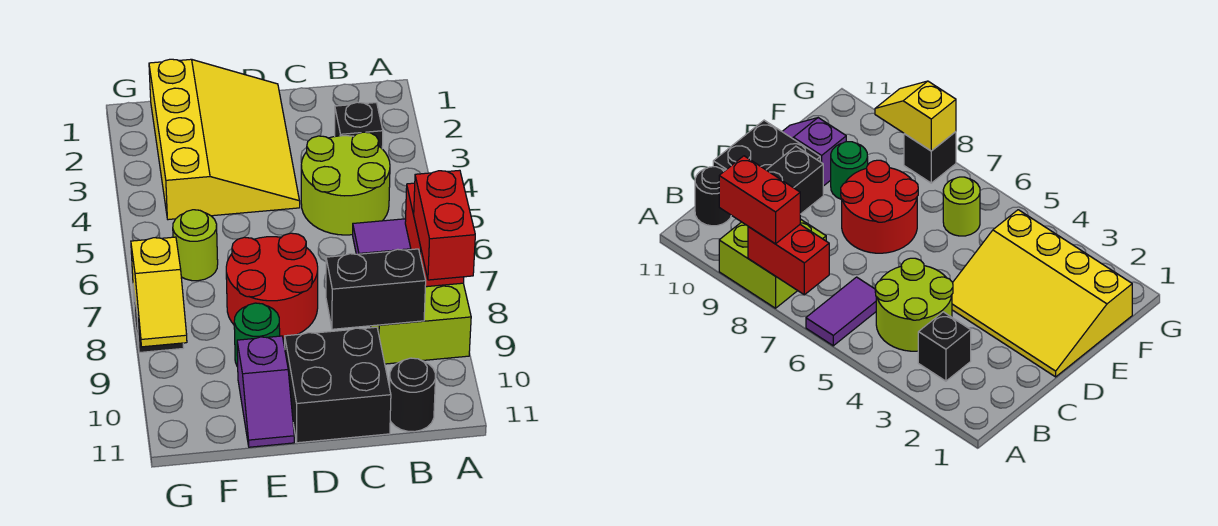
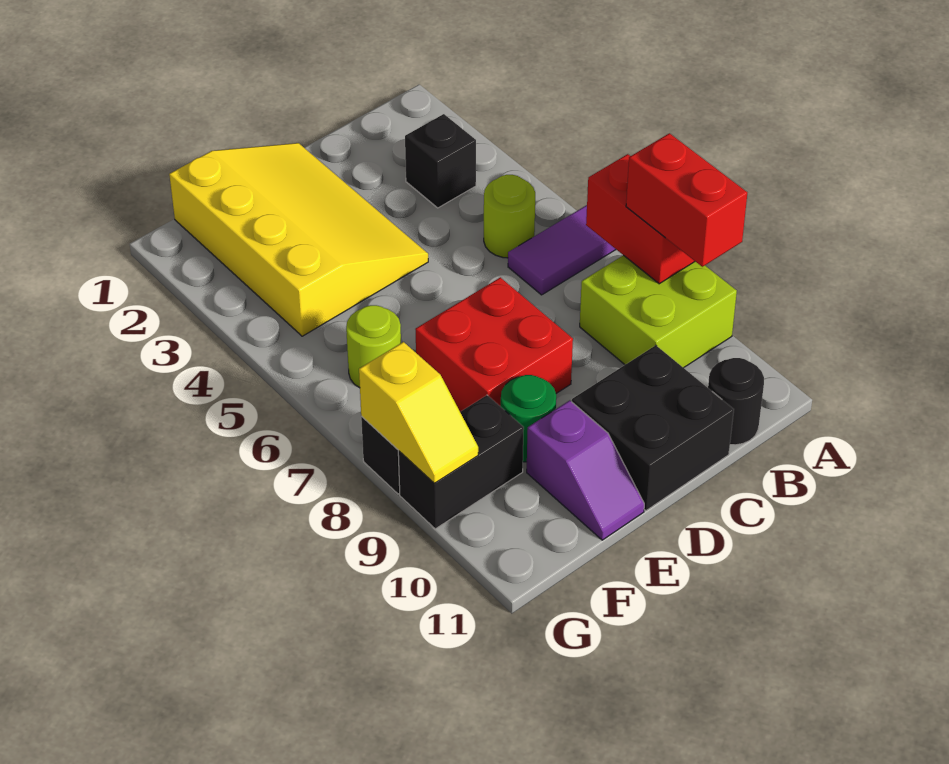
lime round brick B4:C5 level 1 -> lime round brick B5 level 1
black brick B9:C9 level 2 -> black brick F9:G9 level 1
red round brick D7:E8 level 1 -> red brick D7:E8 level 1

